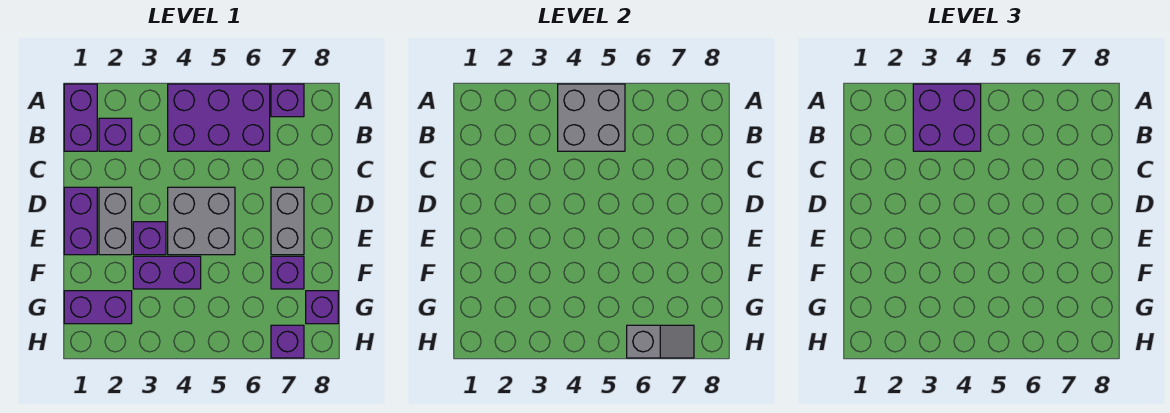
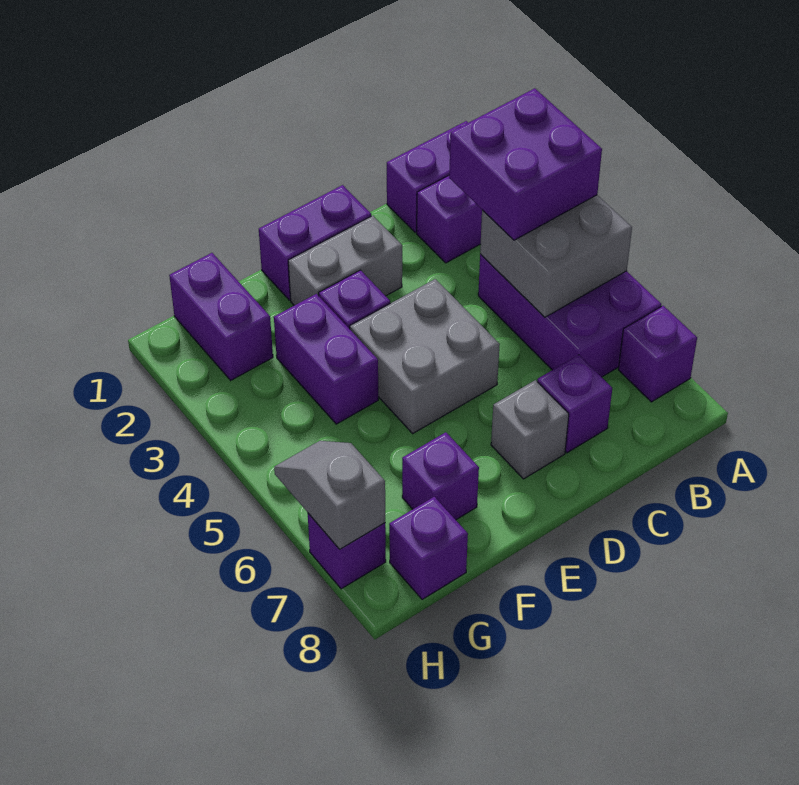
none -> purple brick C7 level 1
grey brick D7:E7 level 1 -> grey brick D7 level 1
grey slope H6:H7 level 2 top 6 -> grey slope H6:H7 level 2 top 7

